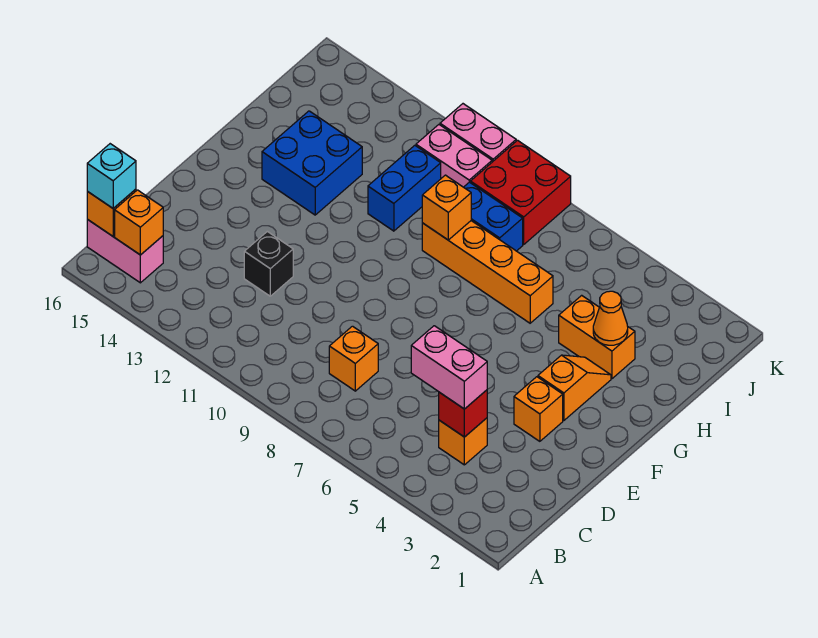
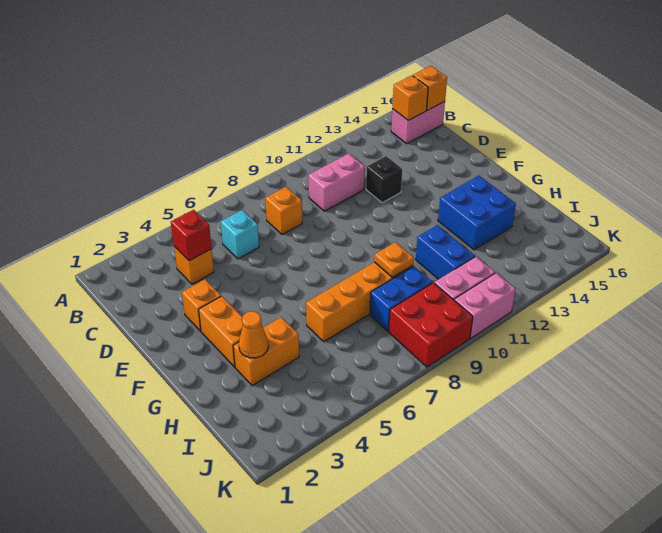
cyan brick B16 level 3 -> cyan brick C6 level 1
pink brick C4:C5 level 3 -> pink brick C10:C11 level 1
orange slope F3:G3 level 1 top F -> orange brick F3:G3 level 1
orange brick H9 level 2 -> orange plate H9 level 2

